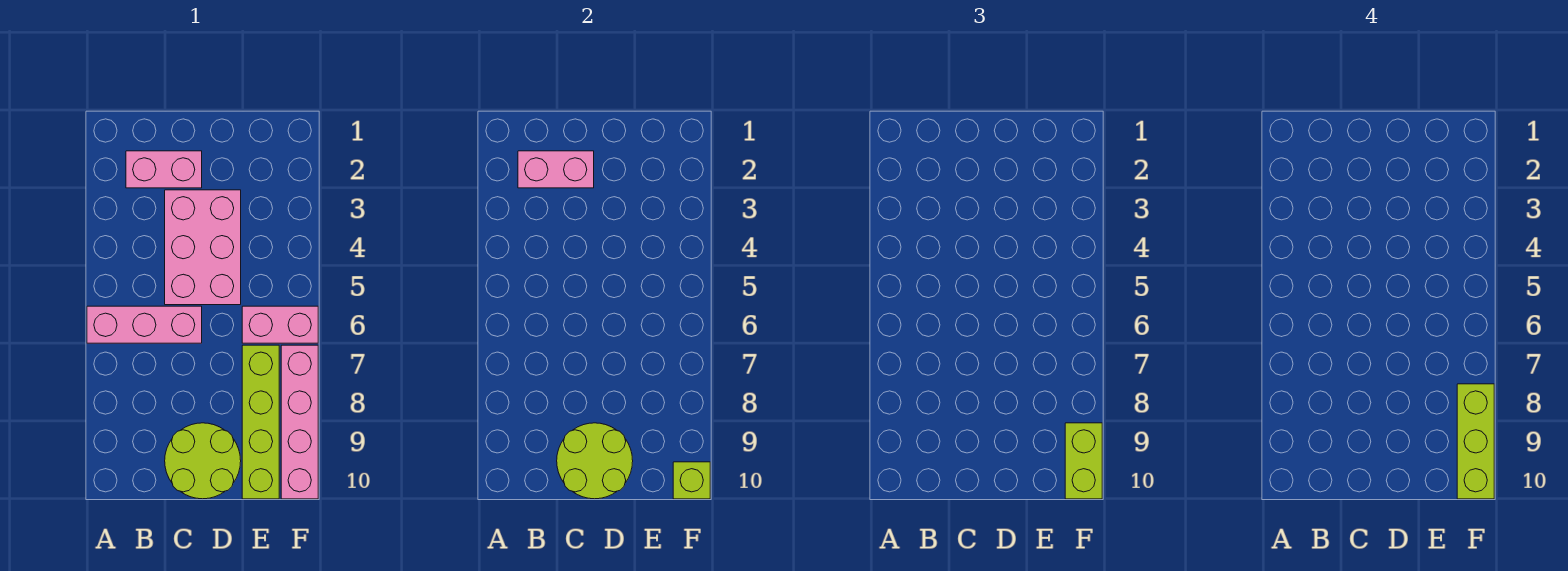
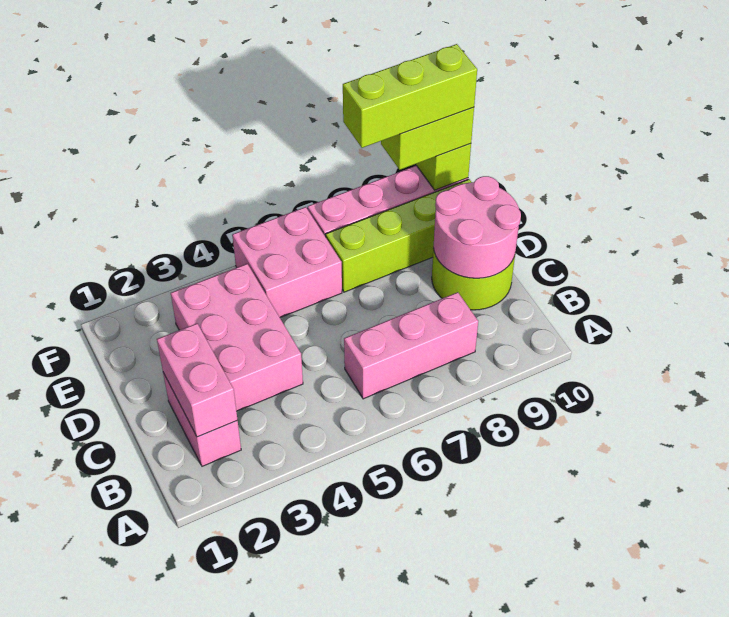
pink brick A6:C6 level 1 -> pink brick B6:B8 level 1
pink brick C3:D5 level 1 -> pink brick C3:E4 level 1
lime round brick C9:D10 level 2 -> pink round brick C9:D10 level 2
pink brick E6:F6 level 1 -> pink brick E5:F6 level 1

